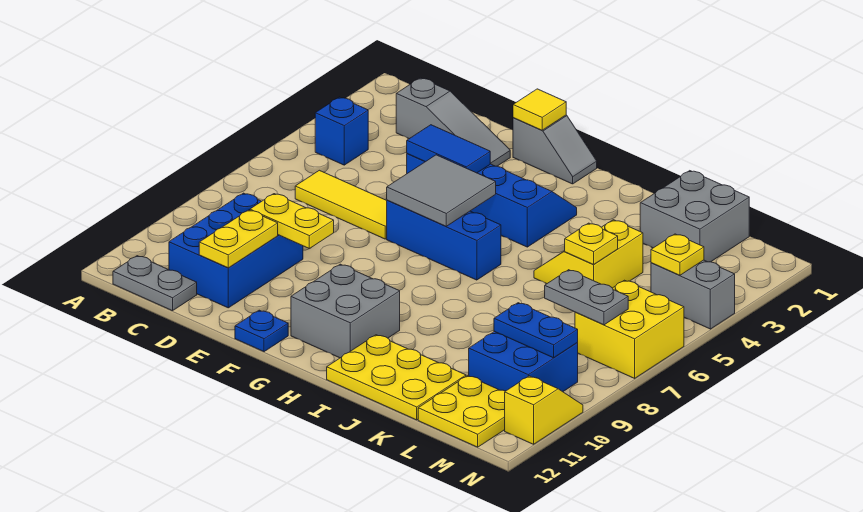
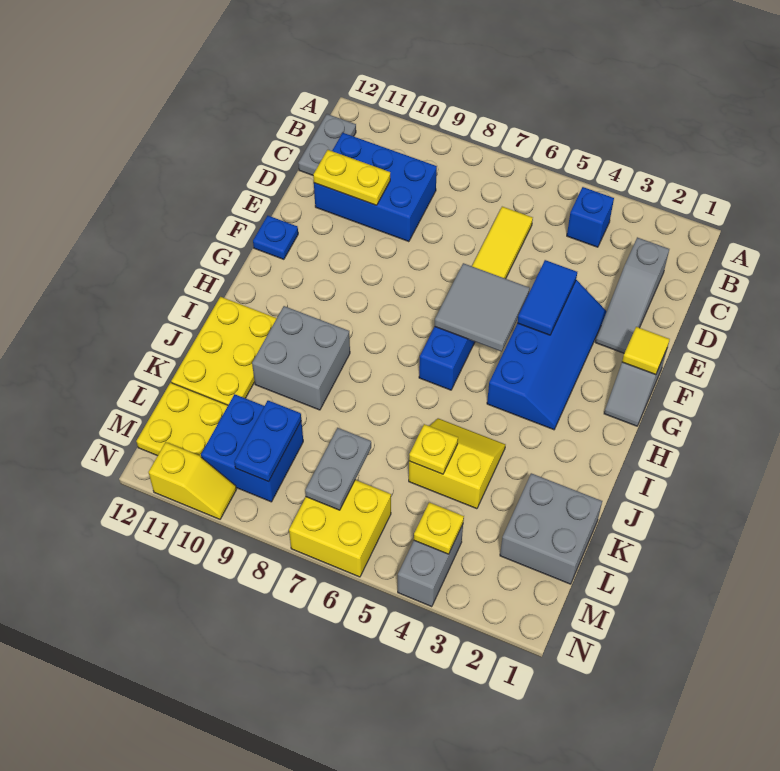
yellow plate D9:E9 level 2 -> none
grey brick G10:H11 level 1 -> grey brick I9:J10 level 1

